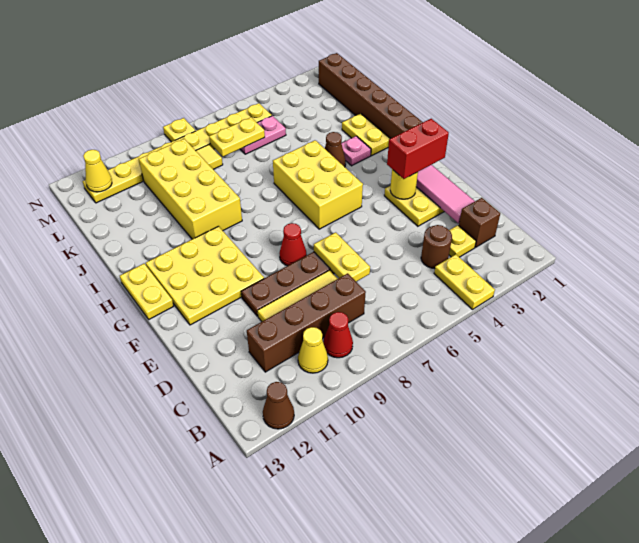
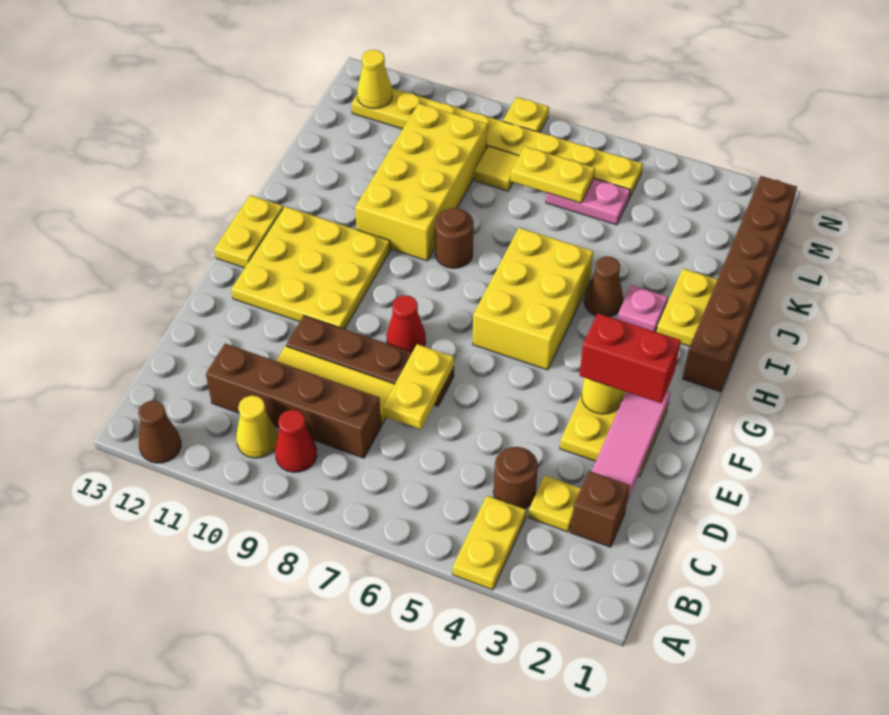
none -> brown round brick I8 level 1

